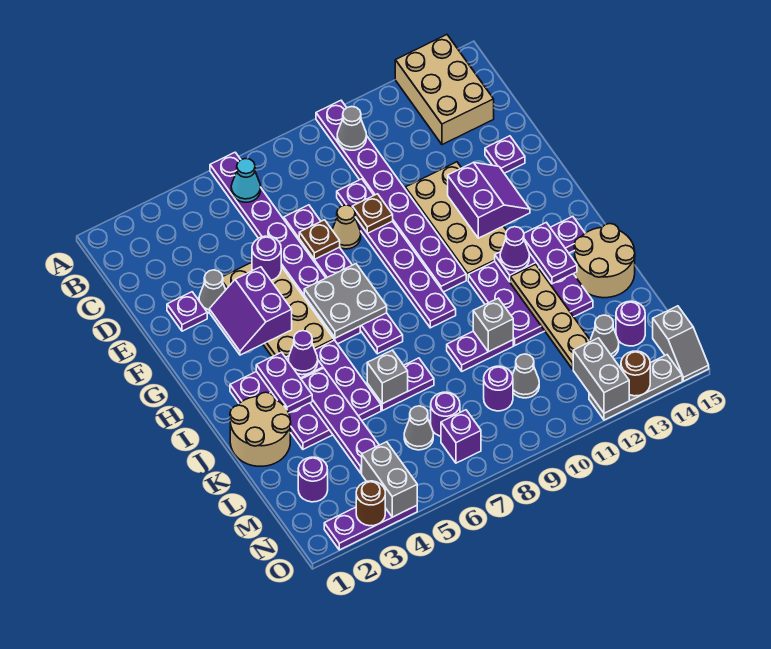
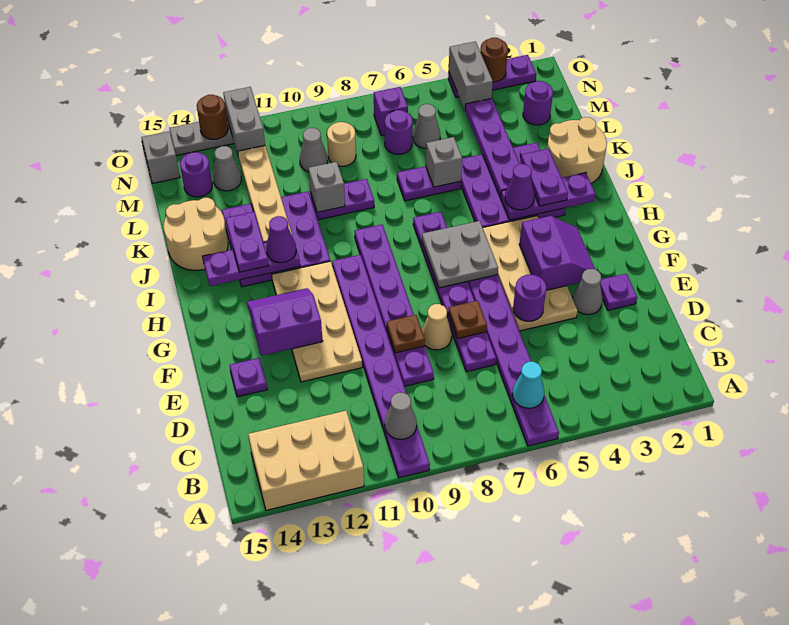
tan brick A13:C14 level 1 -> tan brick A12:B14 level 1
purple slope F12:G13 level 2 top 12 -> purple slope F12:G13 level 2 top F
purple round brick M9 level 1 -> tan round brick M9 level 1

